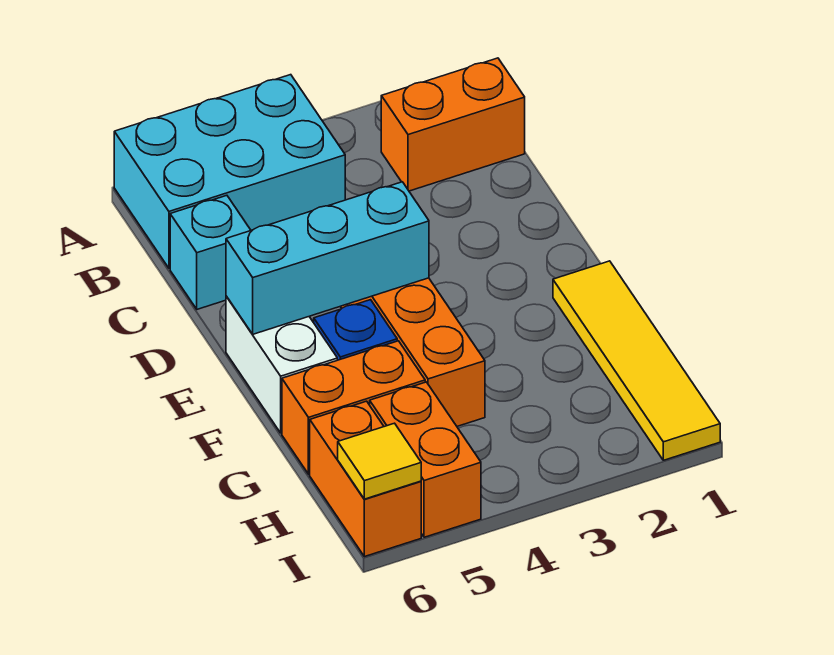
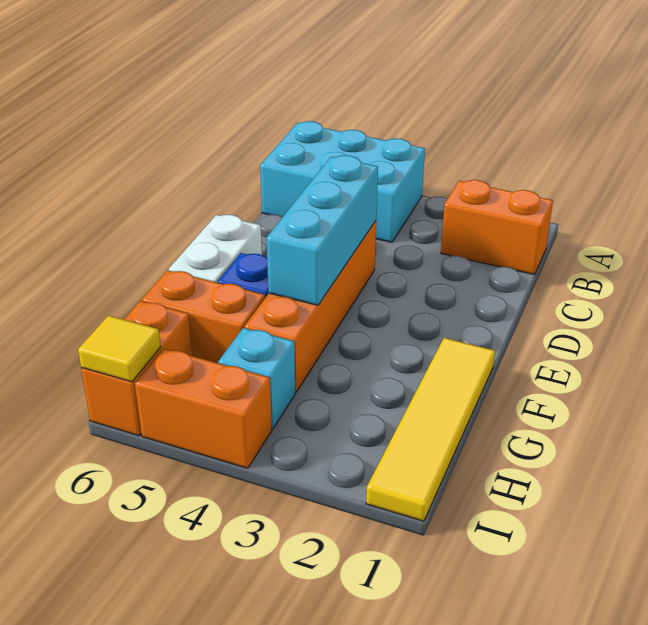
cyan brick C6 level 1 -> cyan brick H4 level 1
cyan brick E4:E6 level 2 -> cyan brick D4:F4 level 2
orange brick H5:I5 level 1 -> orange brick I4:I5 level 1

